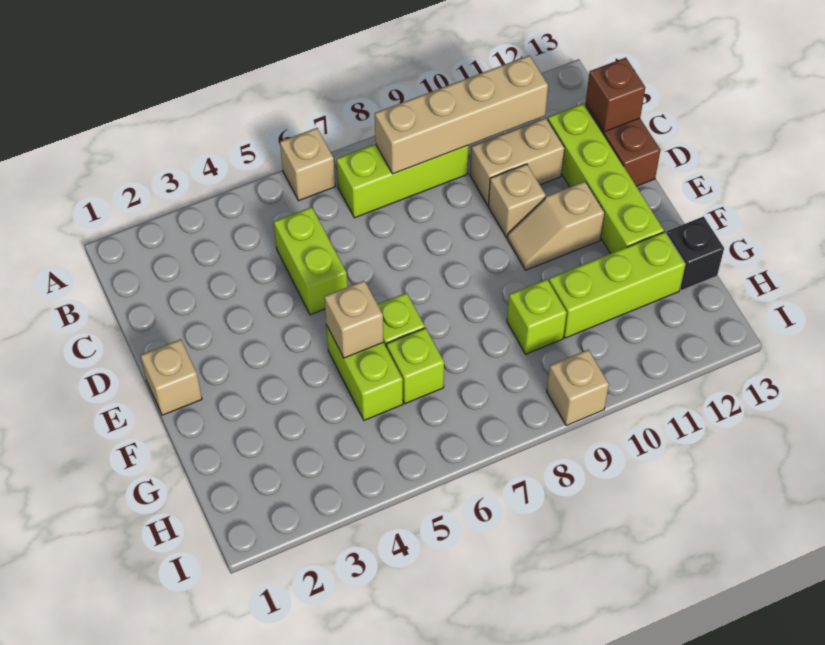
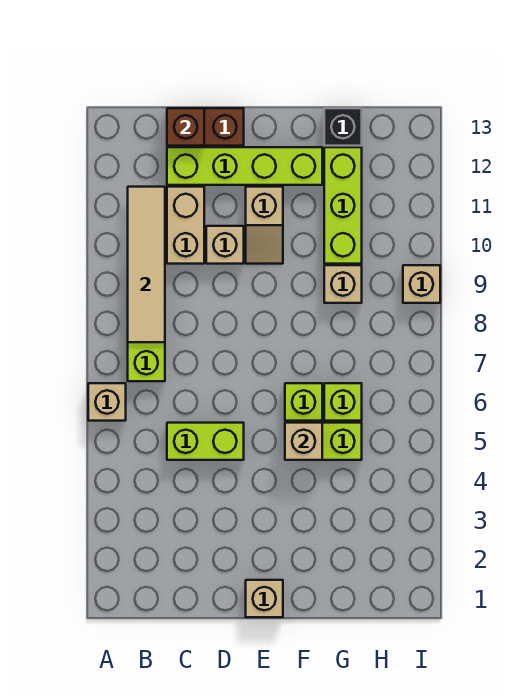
tan brick B8:B11 level 2 -> tan tile B8:B11 level 2
lime brick G9 level 1 -> tan brick G9 level 1

